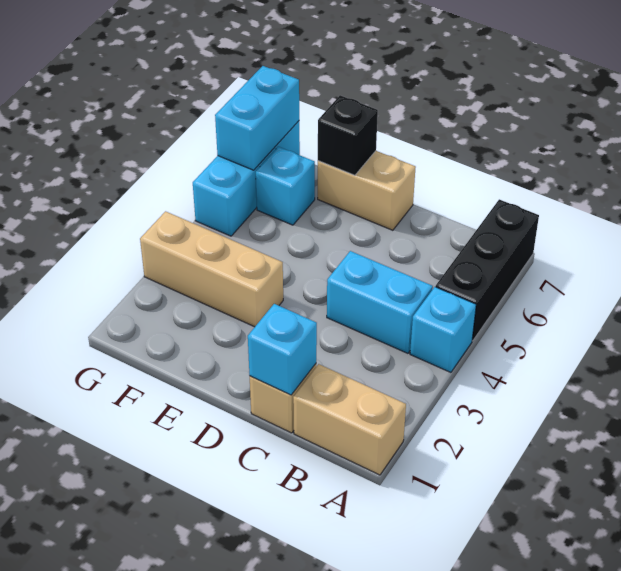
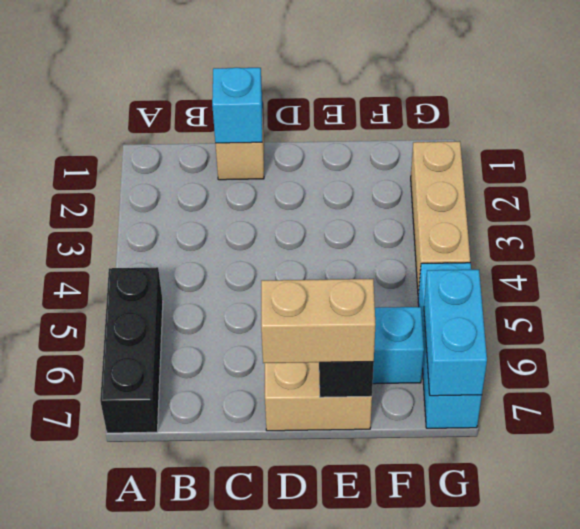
tan brick A1:B1 level 1 -> tan brick D7:E7 level 3
cyan brick A4 level 1 -> none
cyan brick B4:C4 level 1 -> none
tan brick E3:G3 level 1 -> tan brick G2:G4 level 1

